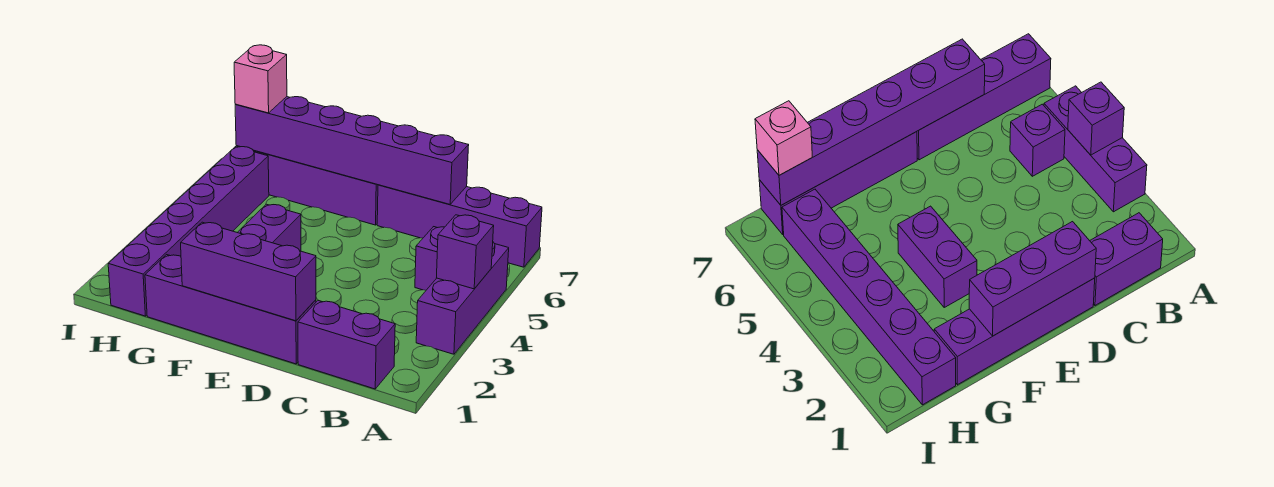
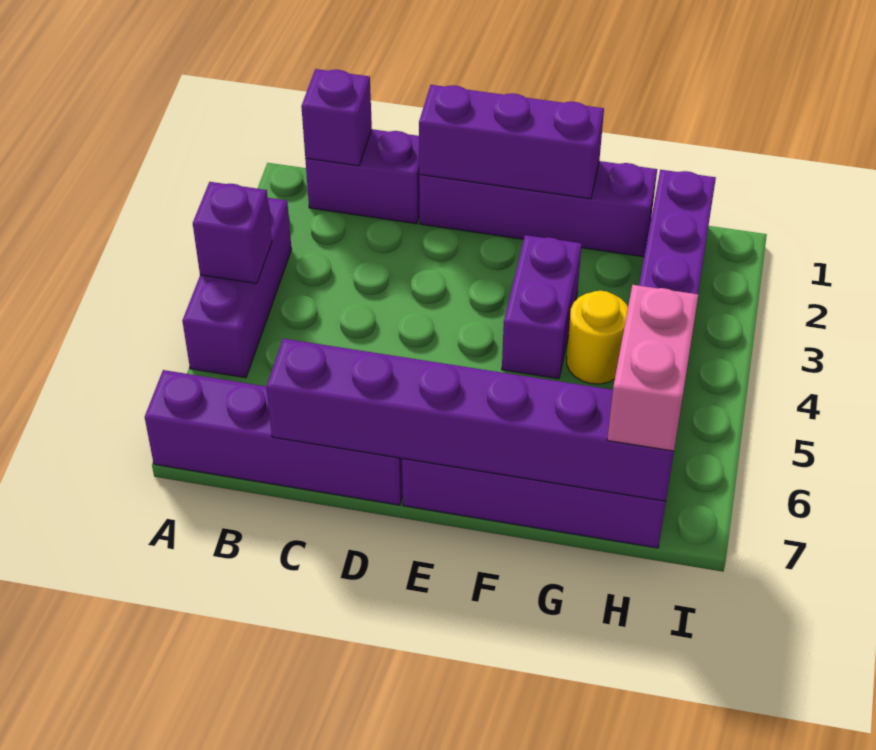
purple brick B5 level 1 -> purple brick B1 level 2
none -> yellow round brick G4 level 1
pink brick H7 level 3 -> pink brick H6:H7 level 3

